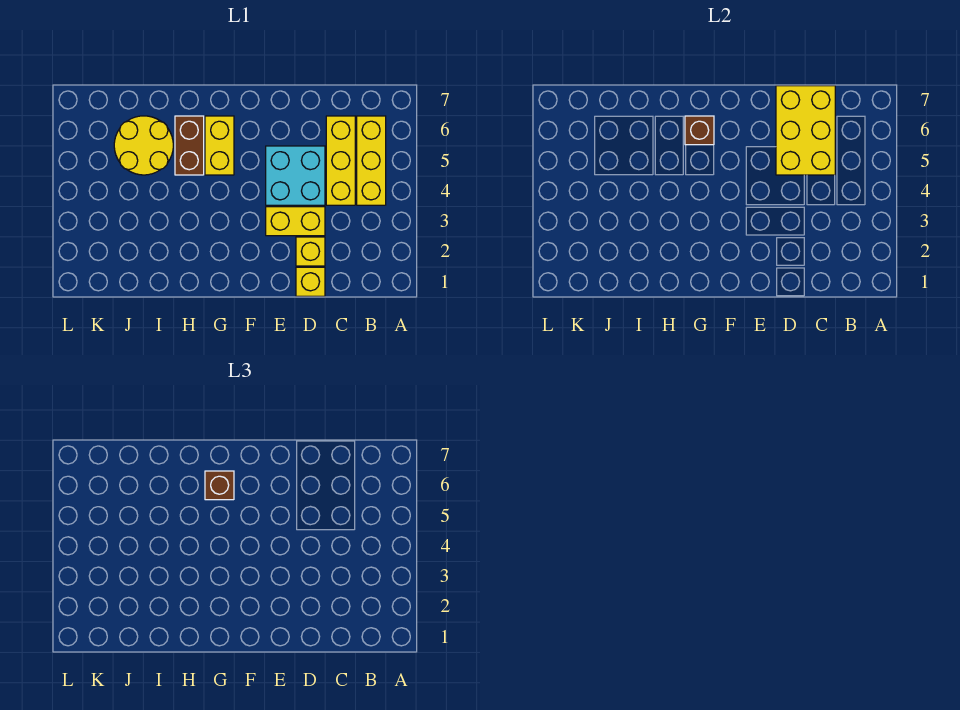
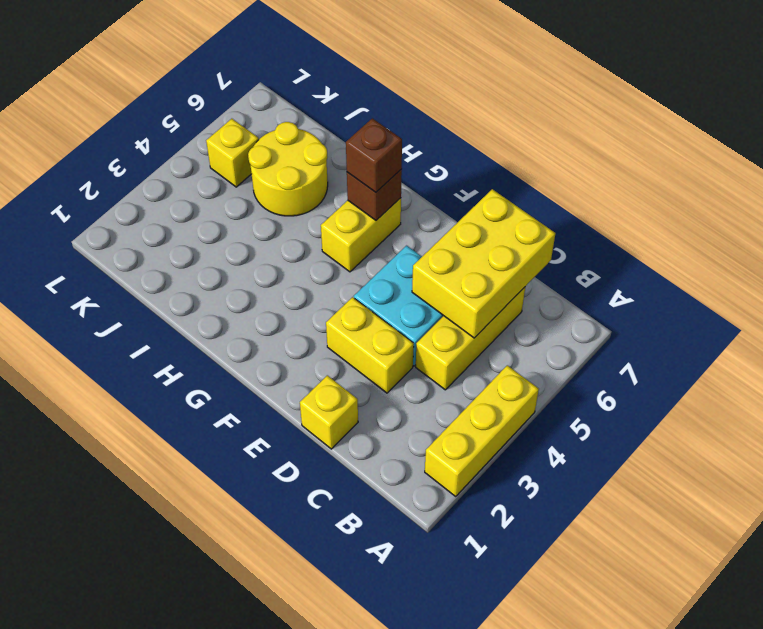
yellow brick B4:B6 level 1 -> yellow brick A2:A4 level 1
yellow brick D2 level 1 -> yellow brick K5 level 1
brown brick H5:H6 level 1 -> none

